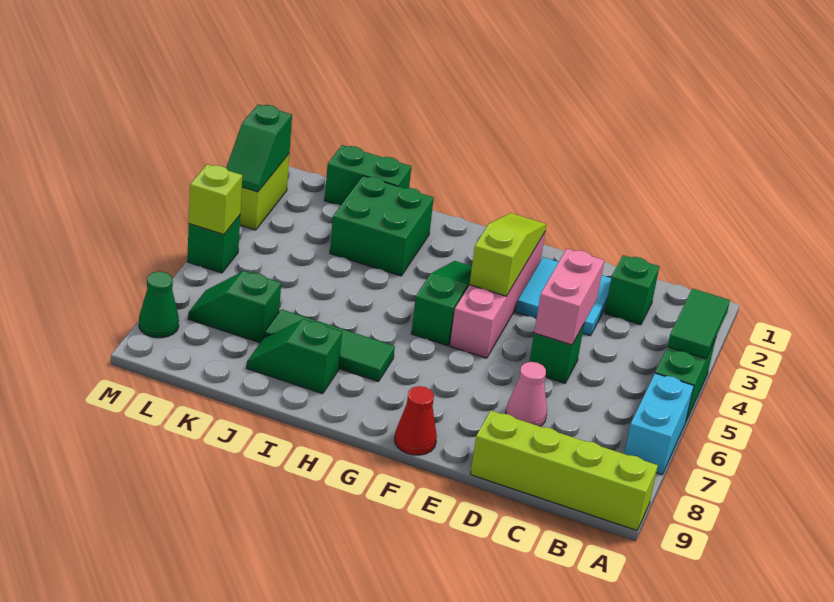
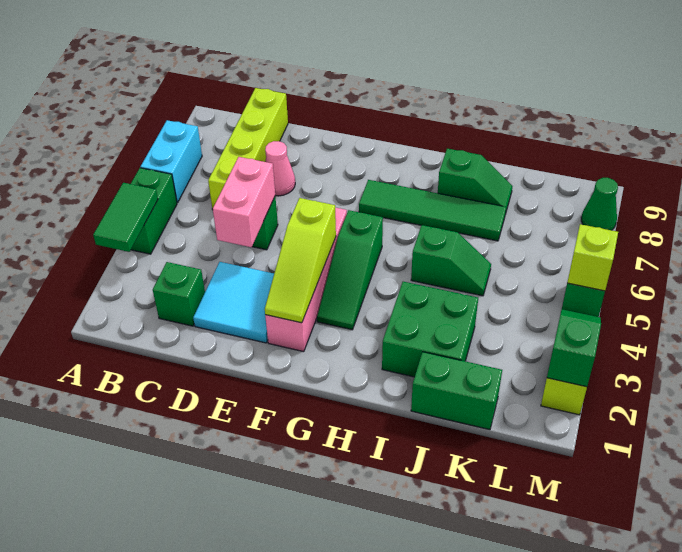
lime brick A9:D9 level 1 -> lime brick C6:C9 level 1
red cone F9 level 1 -> none
green tile H7:J7 level 1 -> green tile G7:J7 level 1
green slope K7:L7 level 1 top K -> green slope I5:J5 level 1 top I

